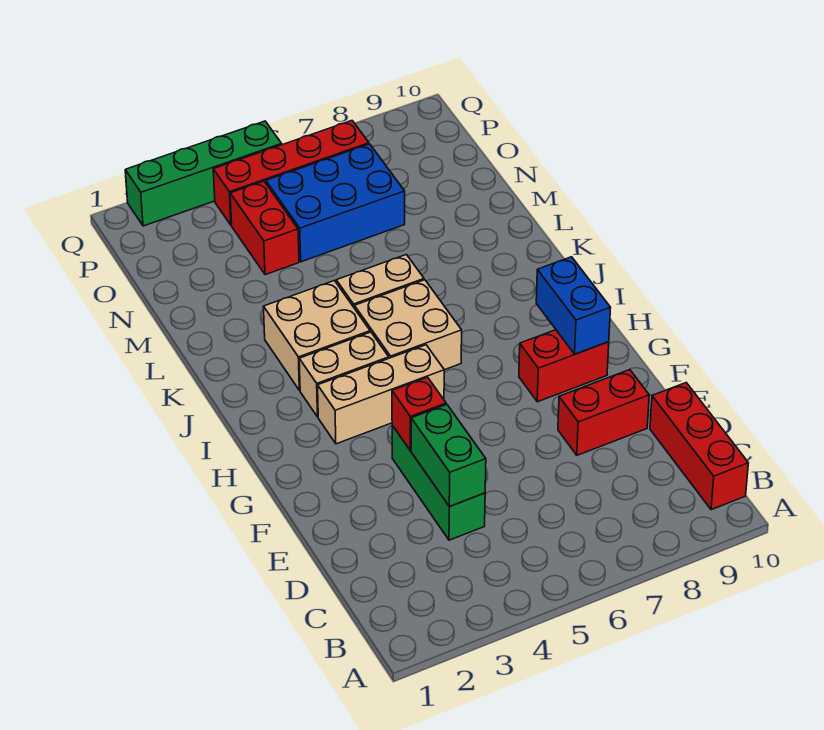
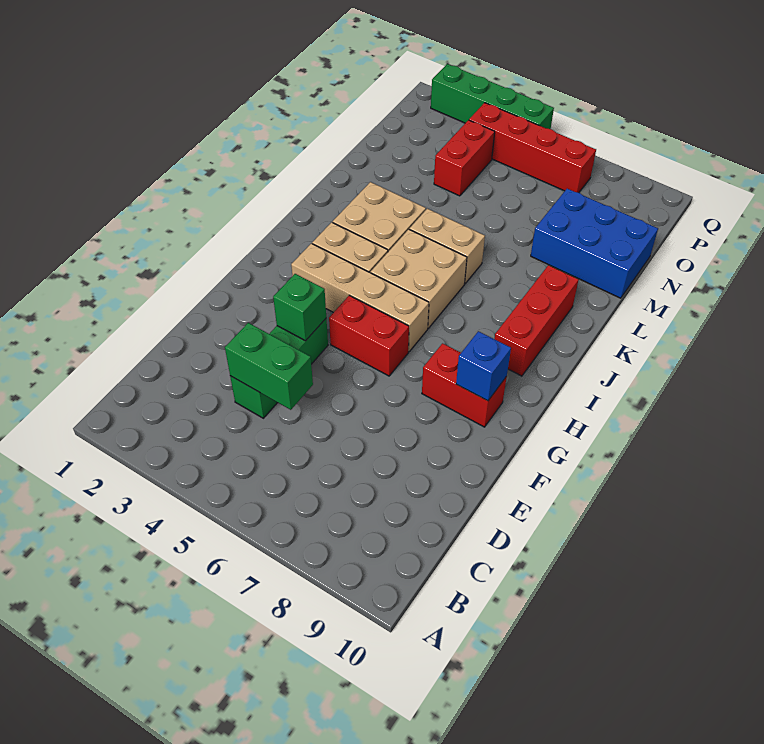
red brick B10:D10 level 1 -> red brick I9:K9 level 1
green brick D4:E4 level 2 -> green brick D4:D5 level 2
red brick E8:E9 level 1 -> red brick G5:G6 level 1
red brick F4 level 2 -> green brick F4 level 2
blue brick G9:H9 level 2 -> blue brick G9 level 2
tan brick H3:H5 level 1 -> tan brick H3:H6 level 1
blue brick N5:O7 level 1 -> blue brick M8:N10 level 1

